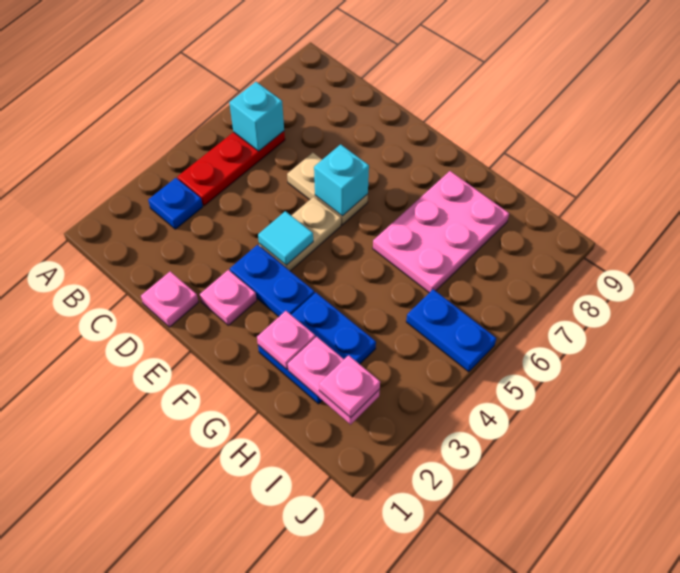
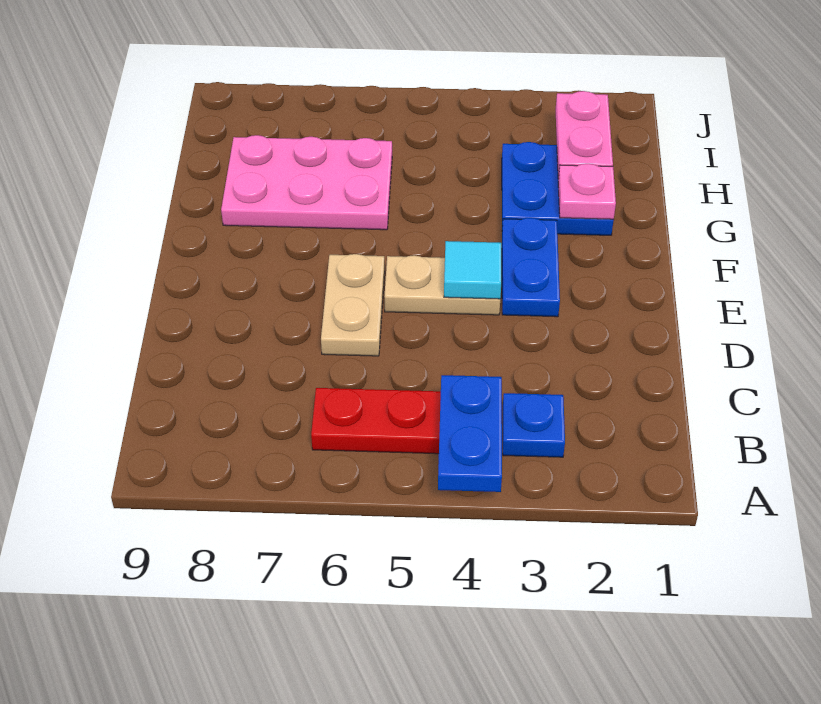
cyan brick B6 level 2 -> none
pink plate D1 level 1 -> none
pink plate E2 level 1 -> none
cyan brick E6 level 2 -> none
pink plate I2 level 3 -> none
blue plate I5:J5 level 1 -> blue plate A4:B4 level 2

